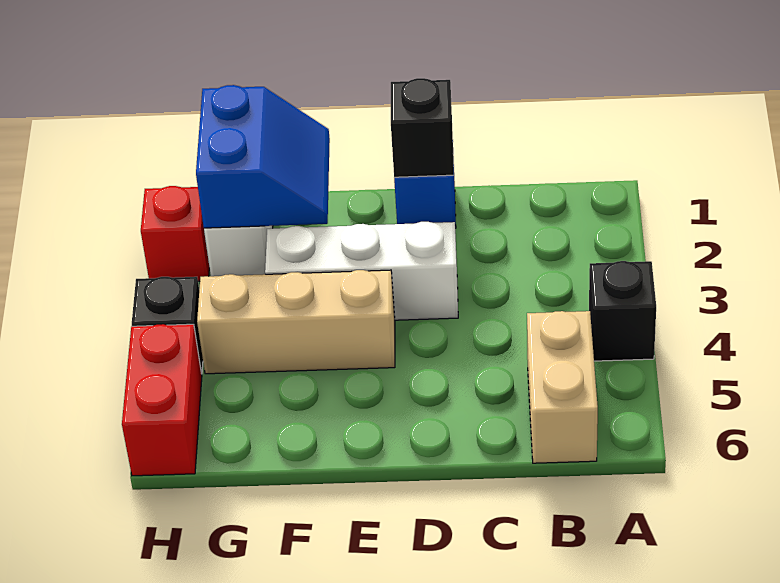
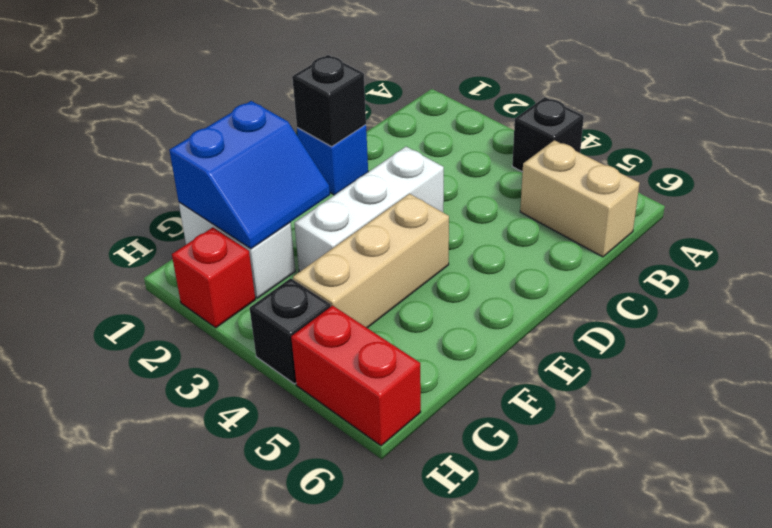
blue slope F1:G2 level 2 top G -> blue slope F1:G2 level 2 top 1

